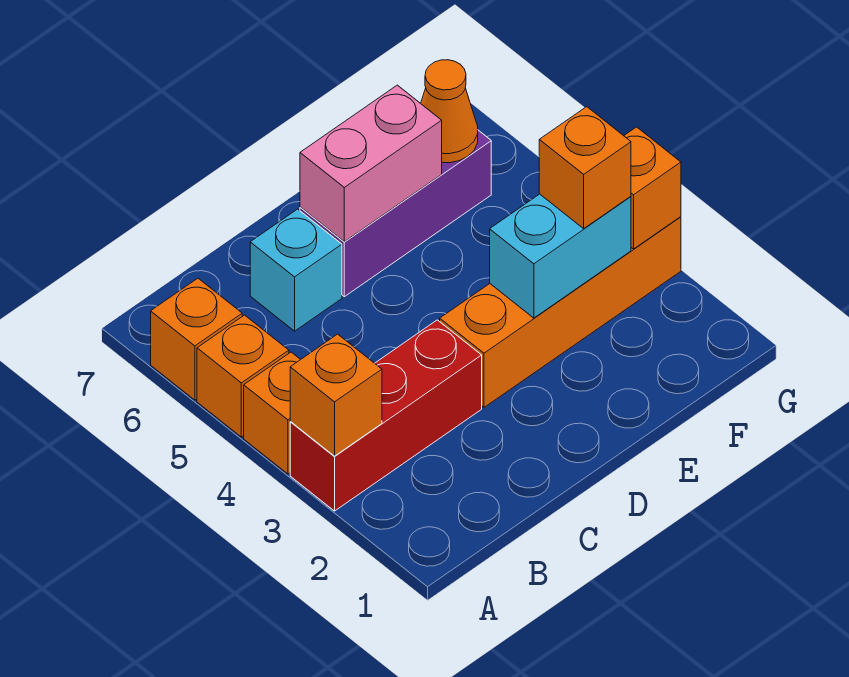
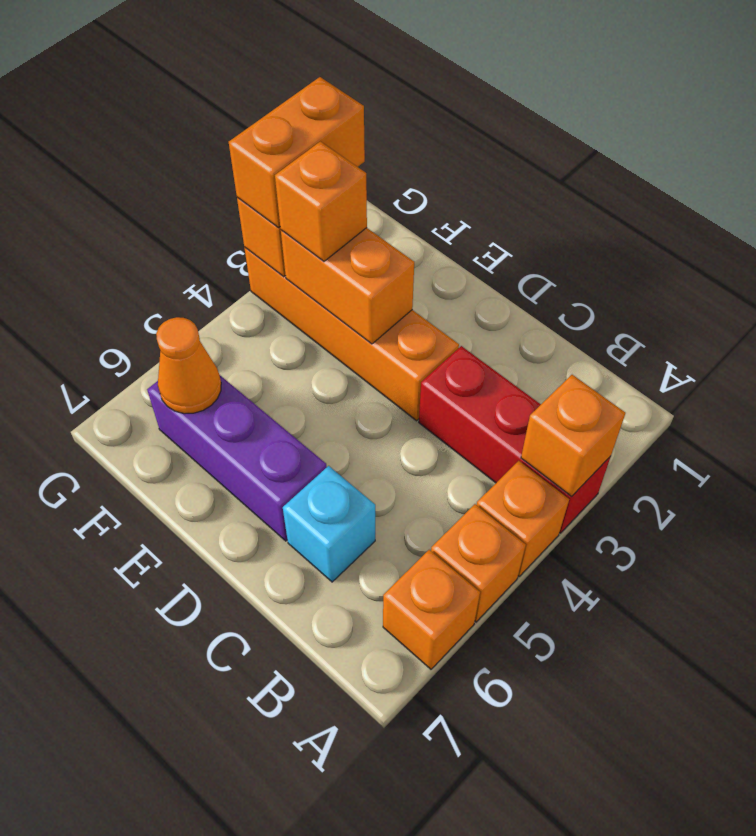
pink brick D6:E6 level 2 -> none
cyan brick E3:F3 level 2 -> orange brick E3:F3 level 2
none -> orange brick G2:G3 level 3

